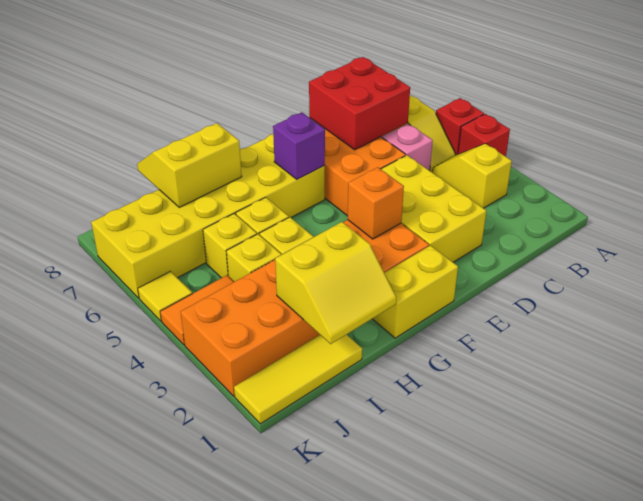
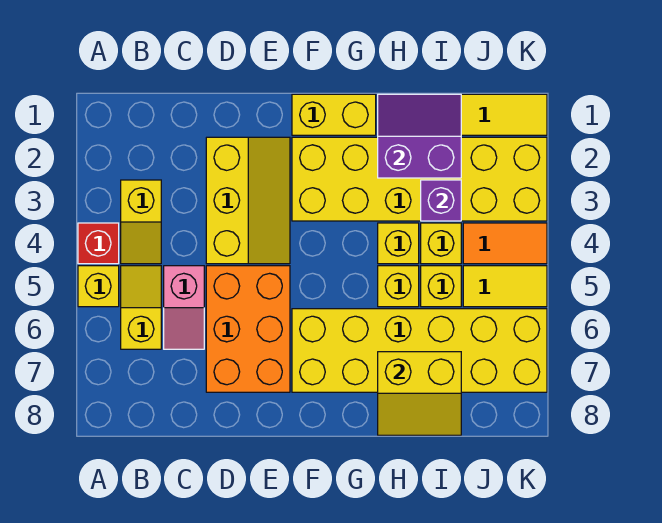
red brick A5 level 1 -> yellow brick A5 level 1
red brick C6:D7 level 2 -> none
yellow brick D2:E4 level 1 -> yellow slope D2:E4 level 1 top D
orange brick F2:K3 level 1 -> yellow brick F2:K3 level 1
orange brick F3 level 2 -> none
purple brick F6 level 2 -> purple brick I3 level 2
yellow slope H1:I2 level 2 top 2 -> purple slope H1:I2 level 2 top 2
yellow tile K5 level 1 -> yellow tile J5:K5 level 1

